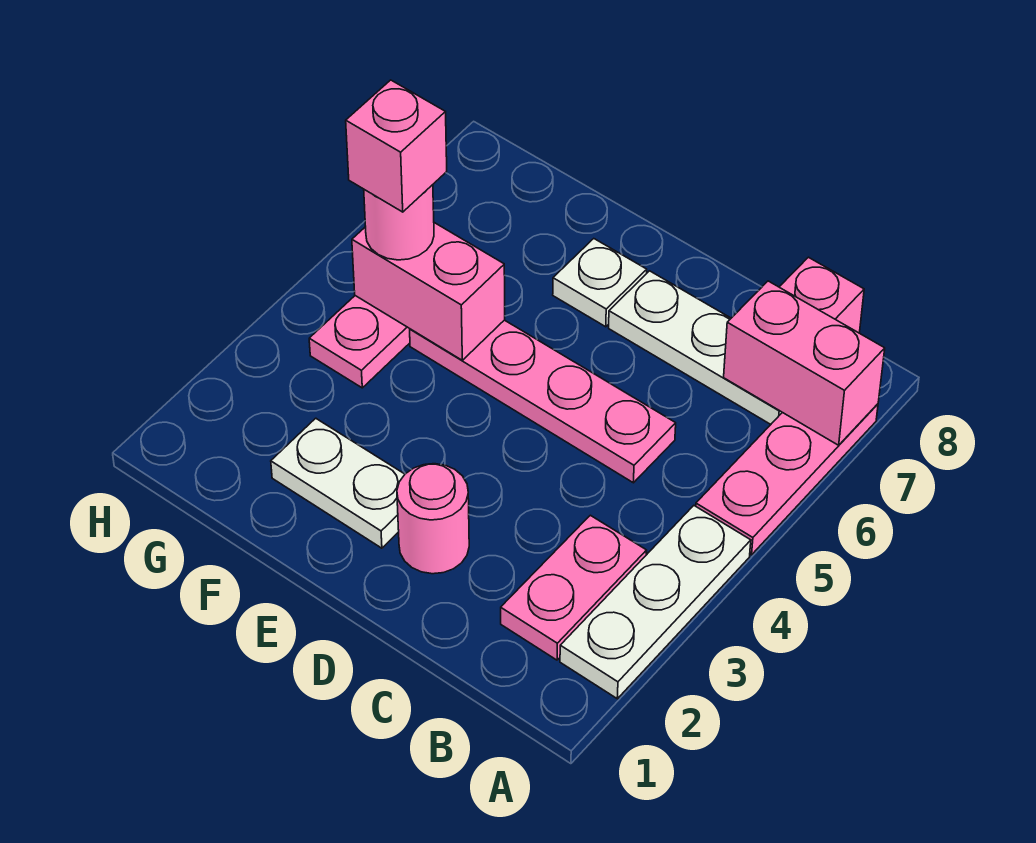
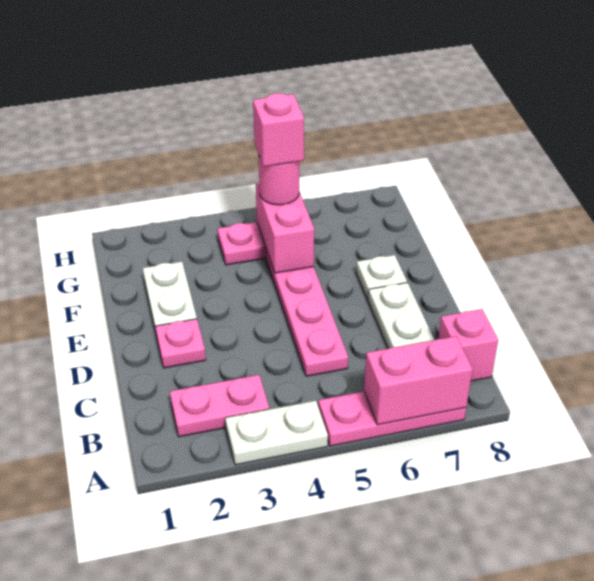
white plate A2:A4 level 1 -> white plate A3:A4 level 1
pink brick A7:B7 level 2 -> pink brick A6:A7 level 2
pink round brick D2 level 1 -> pink plate D2 level 1

